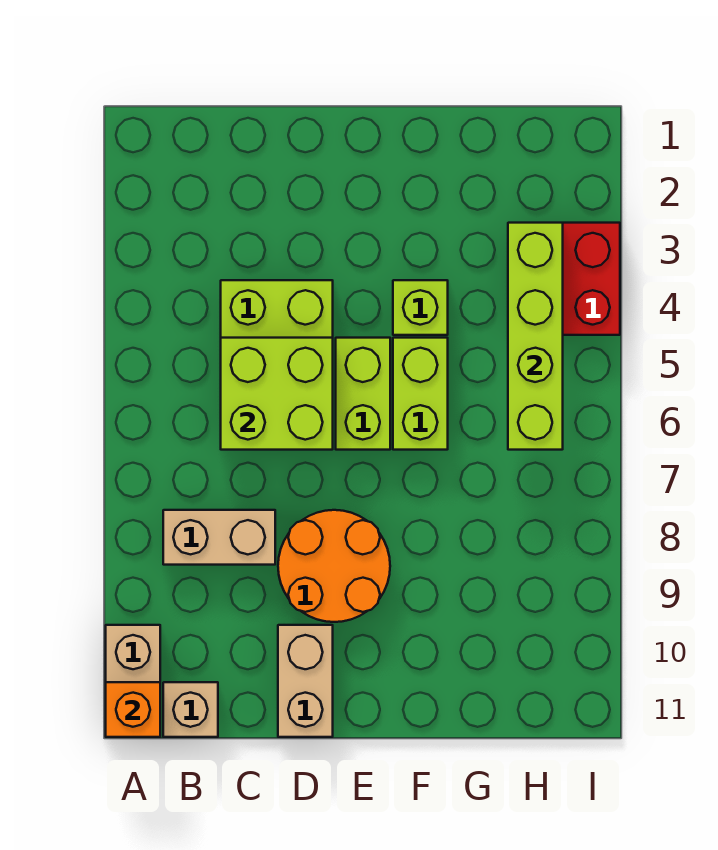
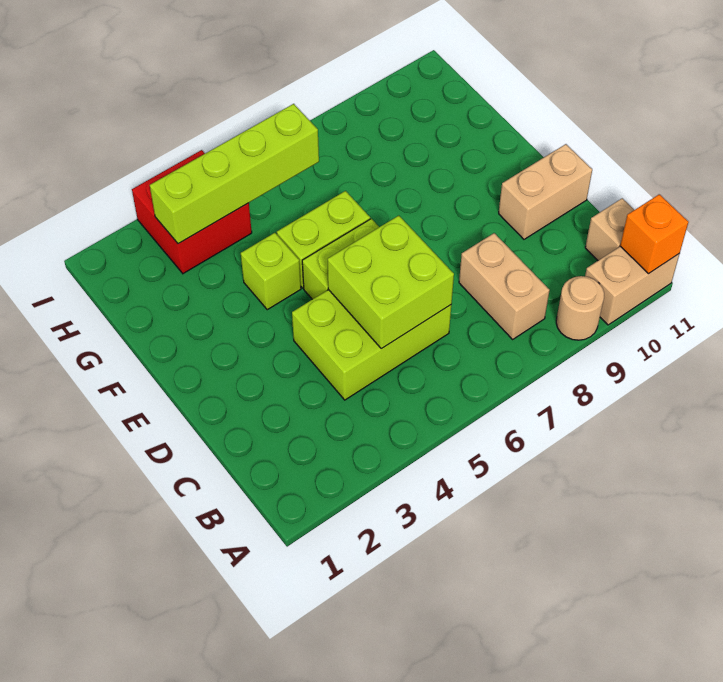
none -> tan round brick A9 level 1
orange round brick D8:E9 level 1 -> none

